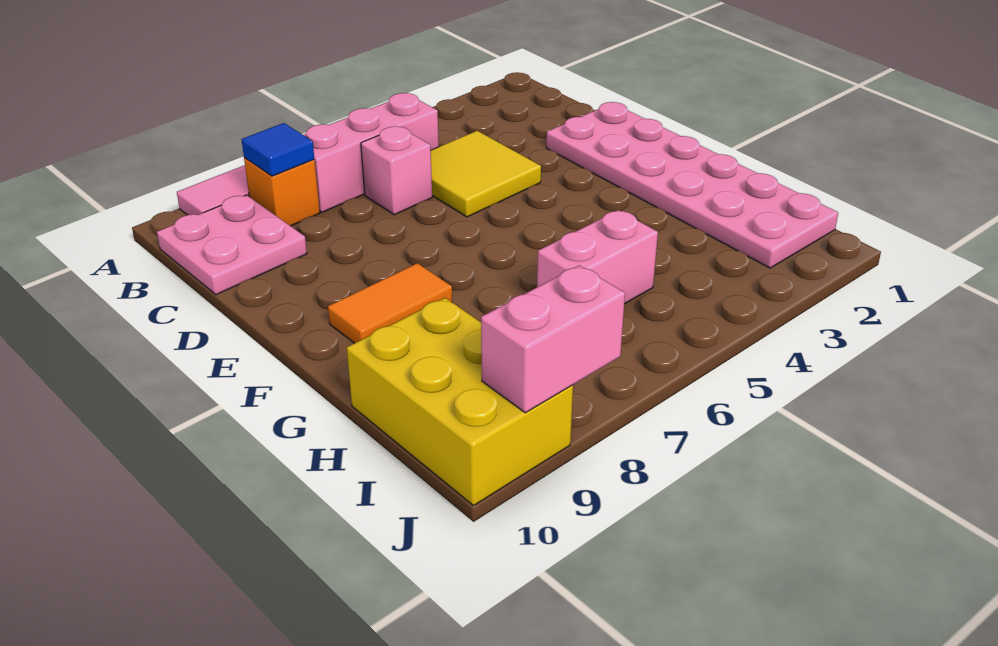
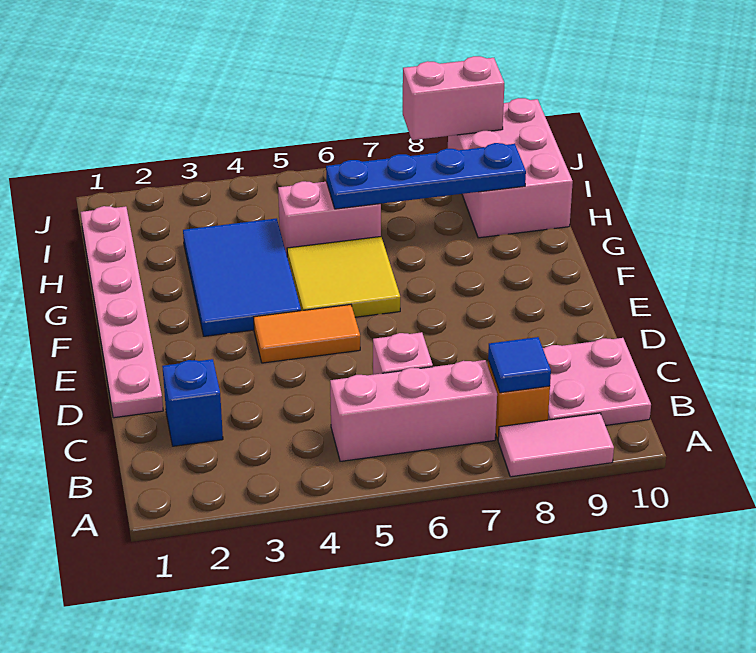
none -> blue brick C2 level 1
yellow tile C4:D5 level 1 -> yellow tile F5:G6 level 1
pink plate D1:I2 level 1 -> pink plate D1:I1 level 1
none -> blue tile F3:H4 level 1
orange tile F8:F9 level 1 -> orange tile E4:E5 level 1
none -> blue plate H6:H9 level 2
yellow brick H9:J10 level 1 -> pink brick H9:J10 level 1

